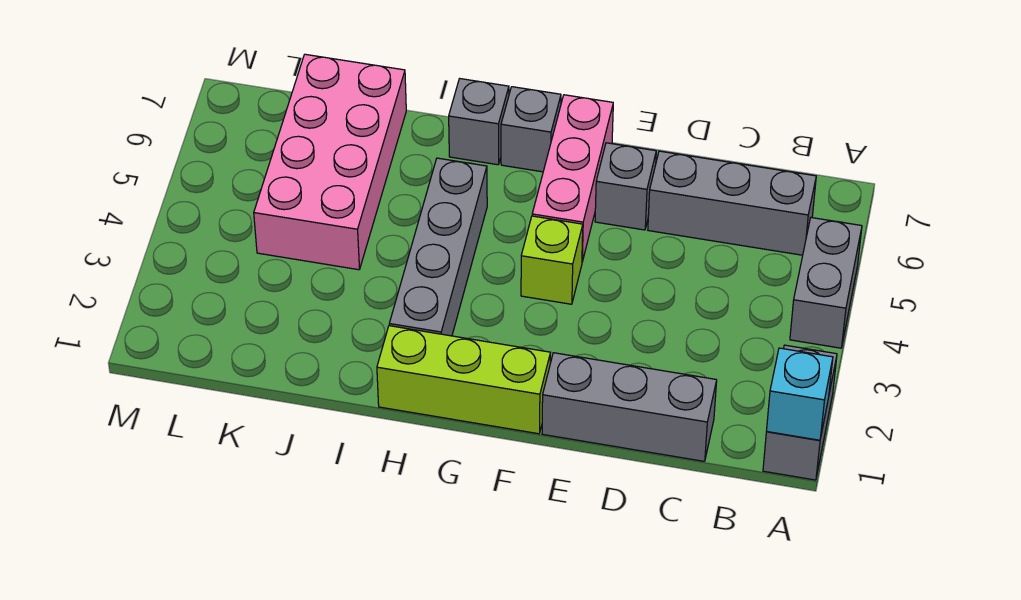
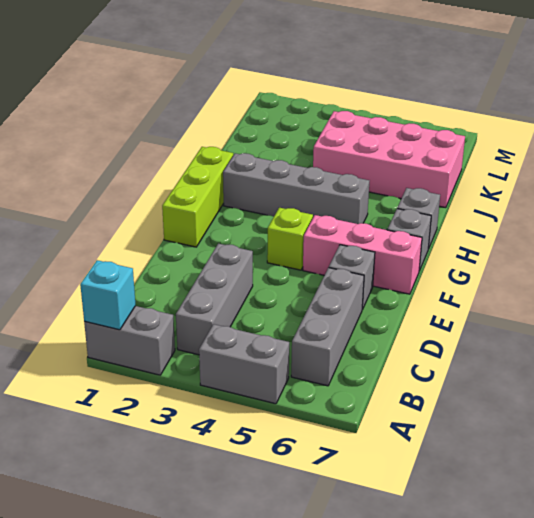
grey brick C1:E1 level 1 -> grey brick B3:D3 level 1

